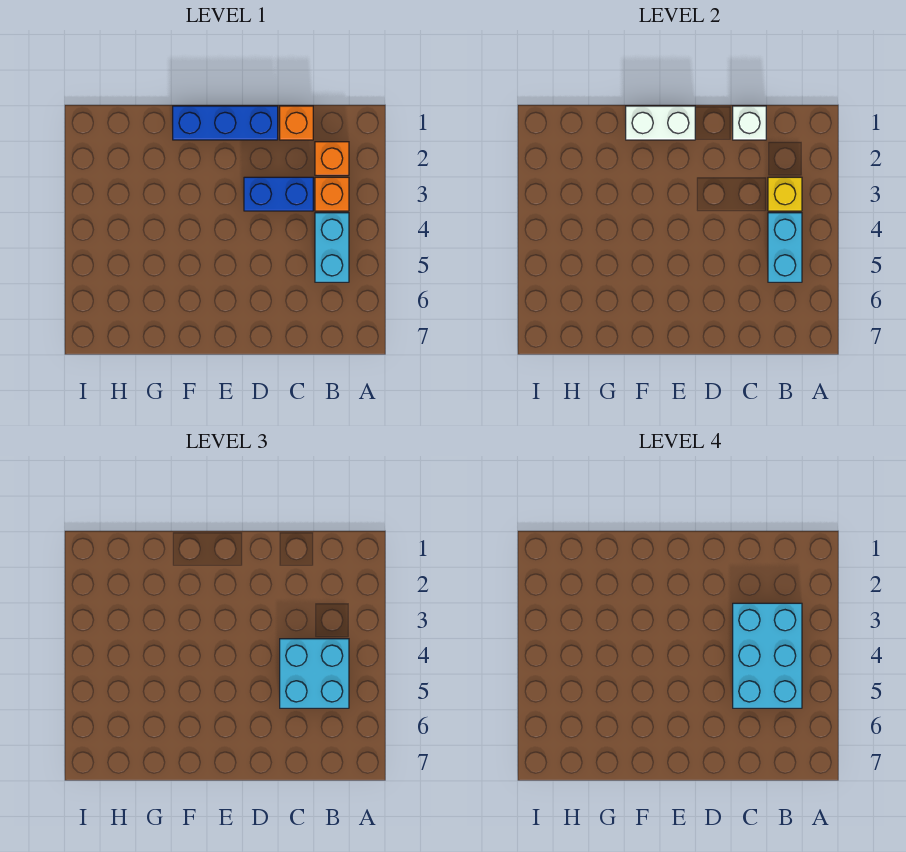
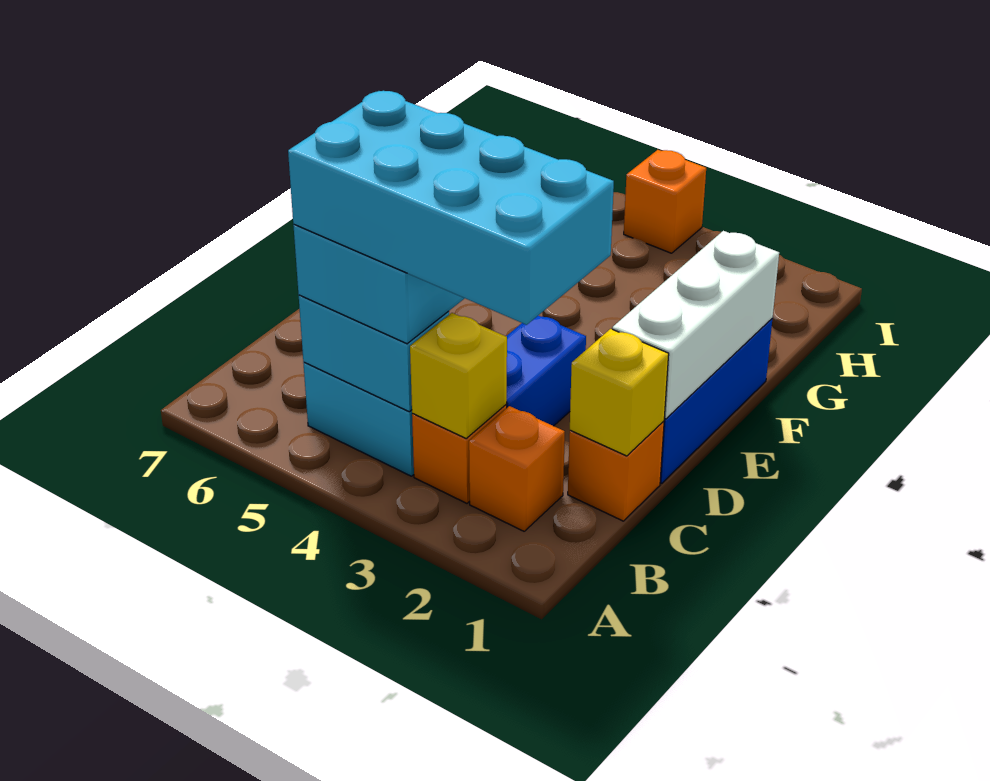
cyan brick B3:C5 level 4 -> cyan brick B2:C5 level 4
white brick C1 level 2 -> yellow brick C1 level 2
white brick E1:F1 level 2 -> white brick D1:F1 level 2
none -> orange brick I4 level 1

